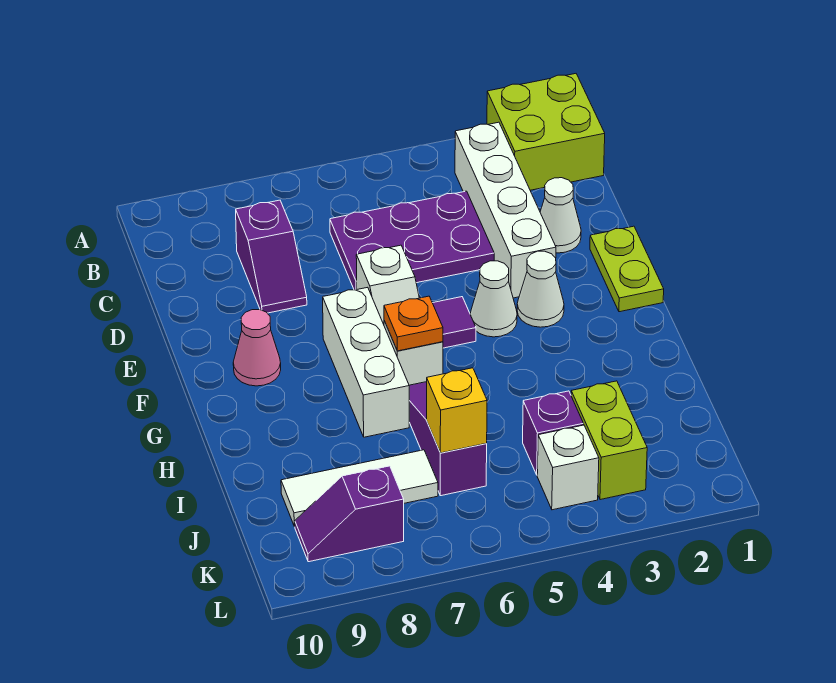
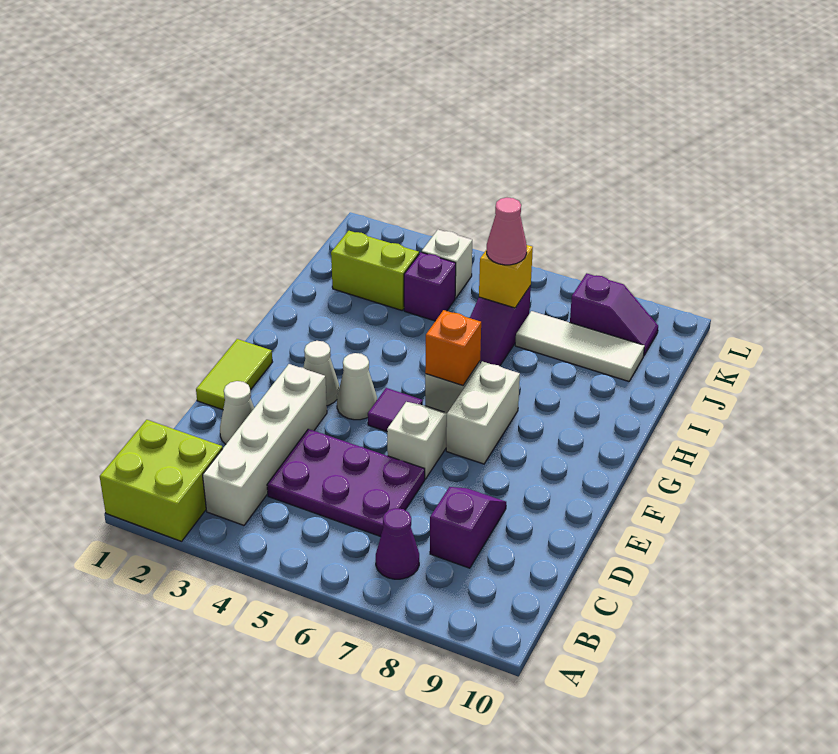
none -> purple cone B7 level 1
lime plate E1:F1 level 1 -> lime tile E1:F1 level 1
white brick F7:H7 level 1 -> white brick F7:G7 level 1
pink cone F9 level 1 -> pink cone J6 level 3
orange plate G6 level 2 -> orange brick G6 level 2
lime brick J3:K3 level 1 -> lime brick J2:J3 level 1

